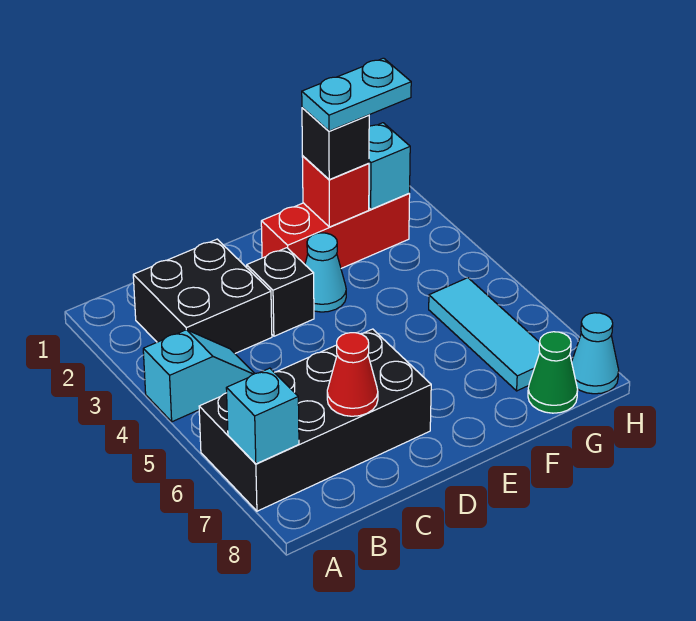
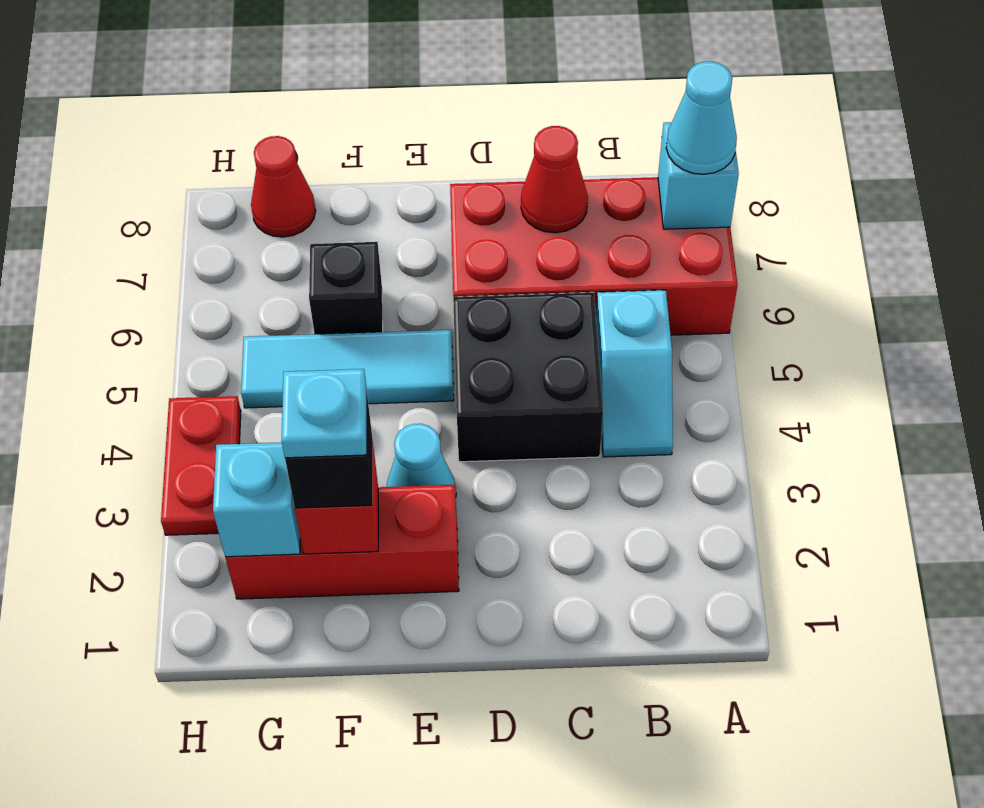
cyan slope A4:B4 level 1 top A -> cyan slope B4:B5 level 1 top 5
black brick A6:D7 level 1 -> red brick A6:D7 level 1
black brick B2:C3 level 1 -> black brick C4:D5 level 1
black brick D3 level 1 -> black brick F6 level 1
cyan plate F2:G2 level 4 -> cyan plate F2 level 4
cyan tile G5:G7 level 1 -> cyan tile E5:G5 level 1
green cone G8 level 1 -> red cone G8 level 1
none -> red plate H3:H4 level 1
cyan cone H8 level 1 -> cyan cone A7 level 3

